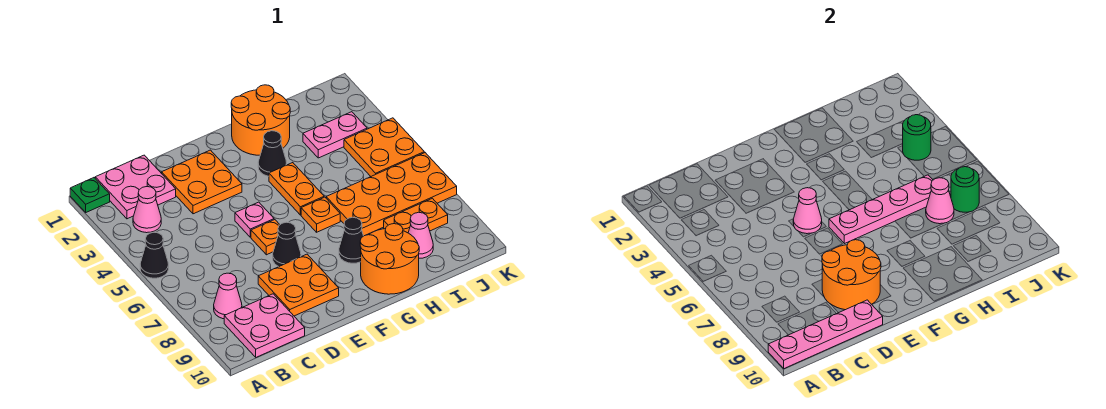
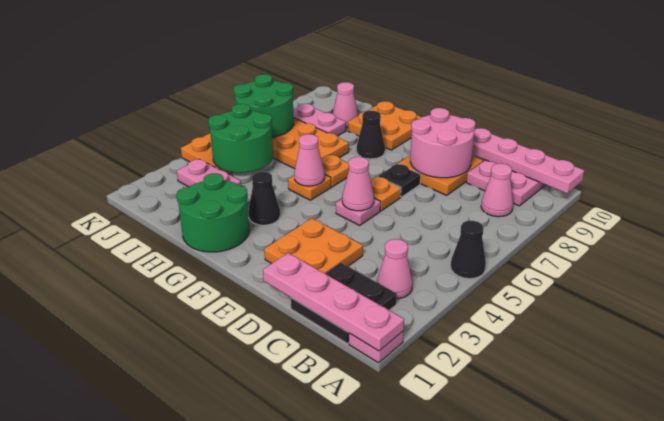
green plate A1 level 1 -> pink plate A1 level 1
pink plate B1:C2 level 1 -> black plate B1:C2 level 1
orange round brick D8:E9 level 2 -> pink round brick D8:E9 level 2
black cone E7 level 1 -> black plate E7 level 1
pink plate F6:I6 level 2 -> pink plate A1:D1 level 2
orange round brick G1:H2 level 1 -> green round brick G1:H2 level 1
orange plate G4:G5 level 1 -> orange plate G5 level 1
orange round brick G9:H10 level 1 -> orange plate G9:H10 level 1
pink cone I7 level 2 -> pink cone G5 level 2
orange plate I8:J8 level 1 -> pink plate I8:J8 level 1
green round brick J4 level 2 -> green round brick I4:J5 level 2
green round brick J7 level 2 -> green round brick J6:K7 level 2

